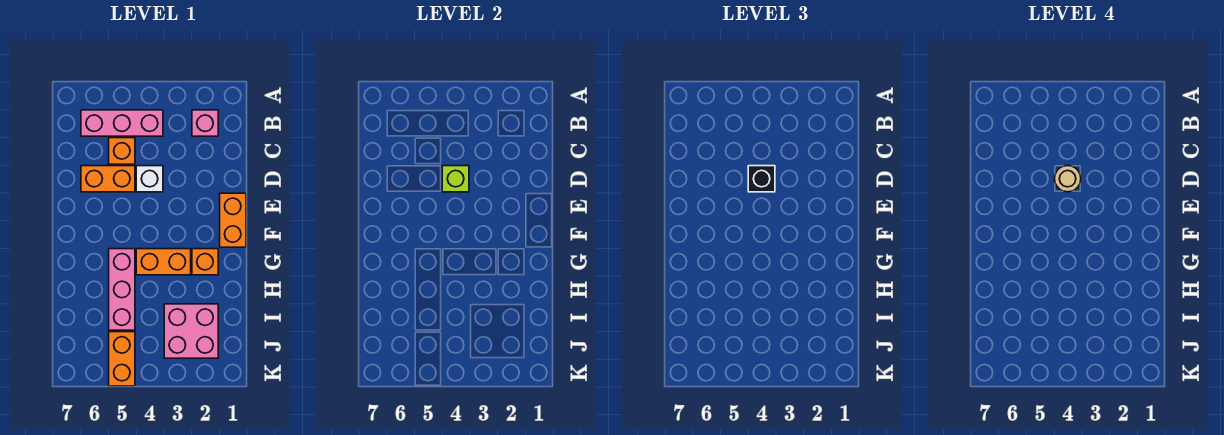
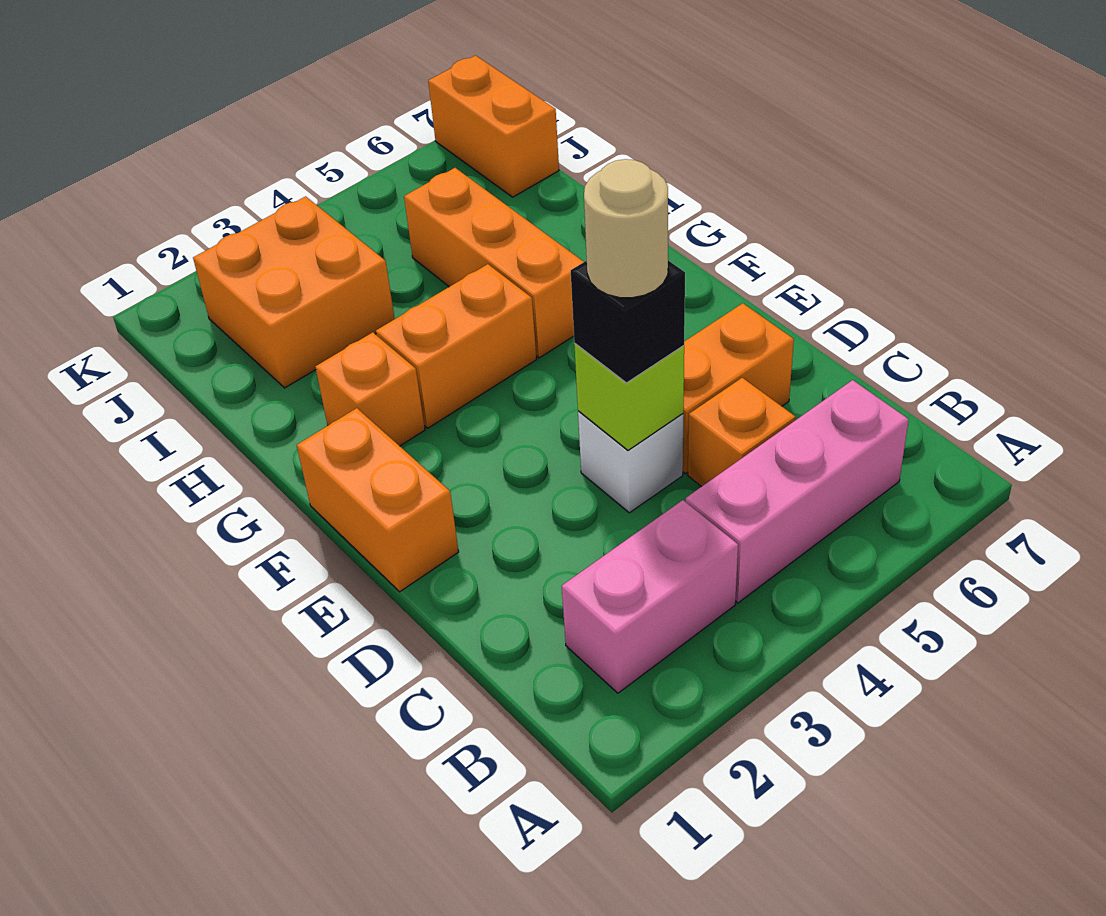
pink brick B2 level 1 -> pink brick B2:B3 level 1
pink brick G5:I5 level 1 -> orange brick G5:I5 level 1
pink brick I2:J3 level 1 -> orange brick I2:J3 level 1
orange brick J5:K5 level 1 -> orange brick J7:K7 level 1

